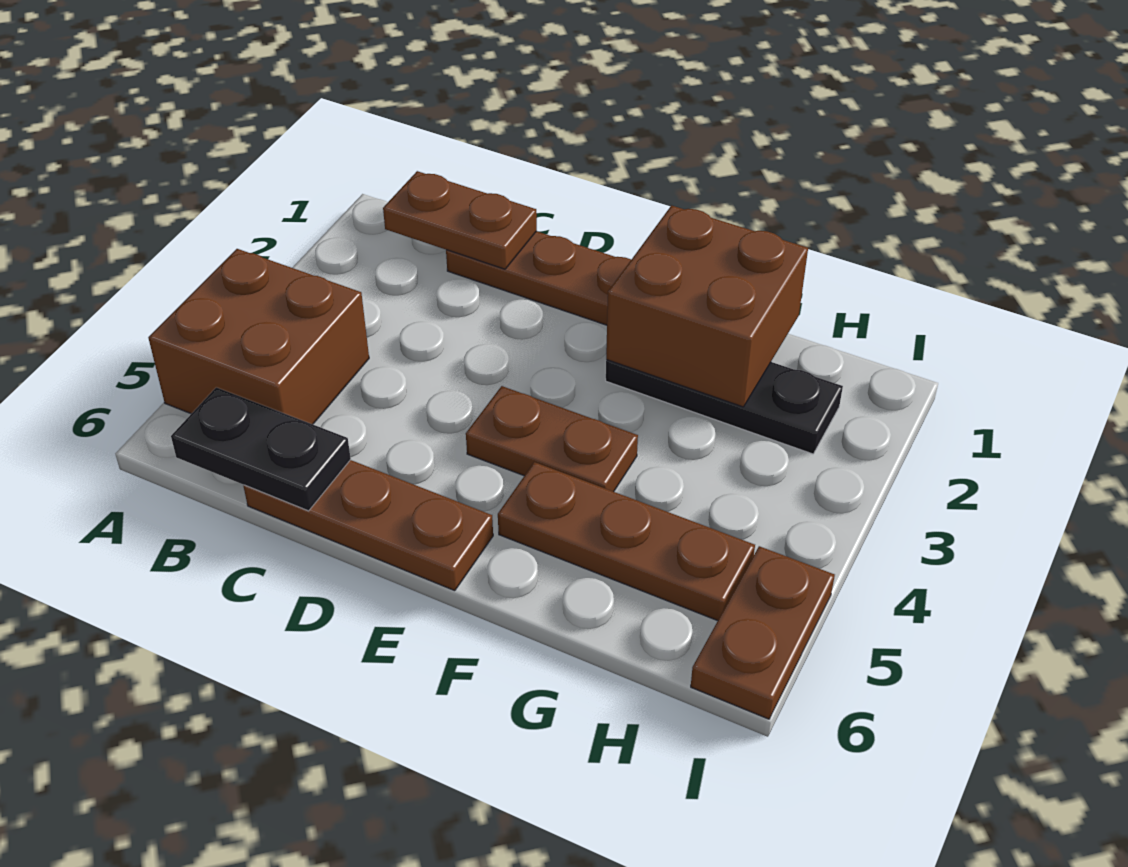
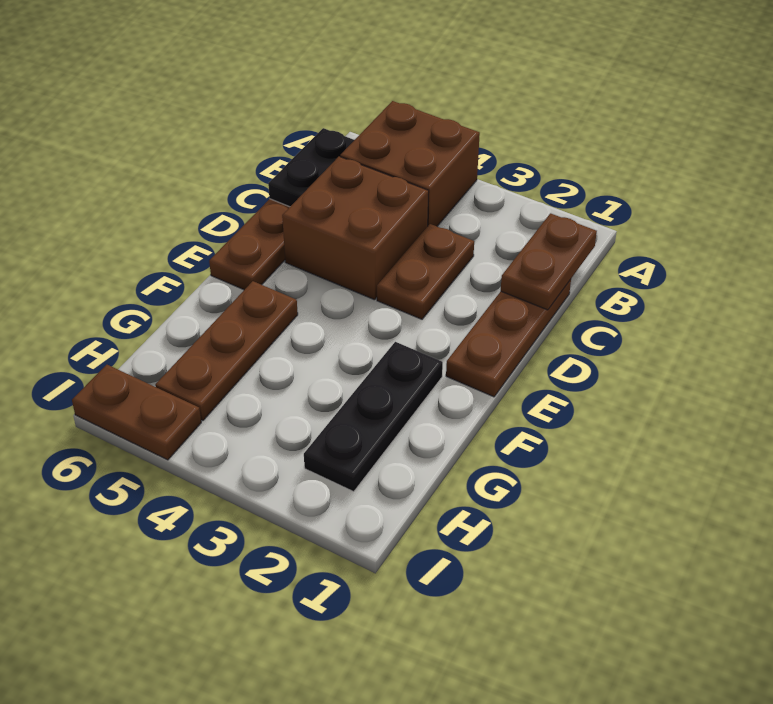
brown plate E4:F4 level 1 -> brown plate C3:D3 level 1
brown brick F1:G2 level 2 -> brown brick C4:D5 level 1

